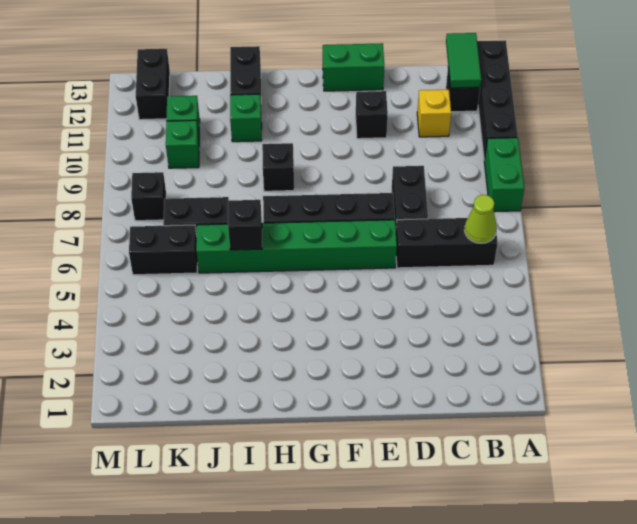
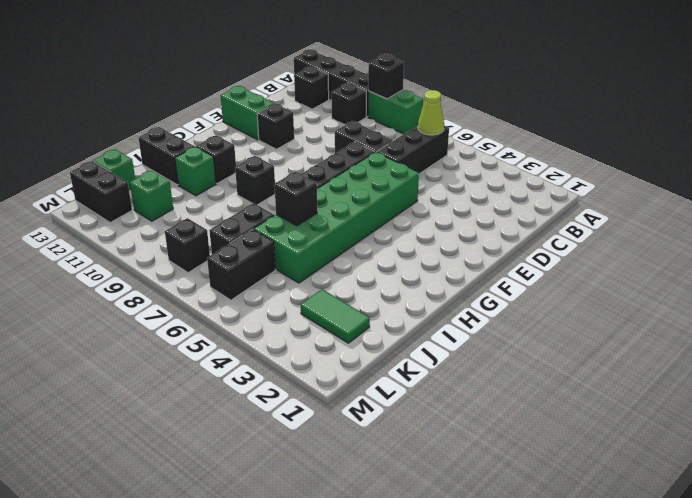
none -> black brick A9 level 2
none -> black brick B10 level 1
green tile B12:B13 level 2 -> green tile K2:K3 level 1
yellow brick C11 level 1 -> none
green brick E6:J6 level 1 -> green brick E5:J6 level 1
green brick E13:F13 level 1 -> green brick E12:E13 level 1
none -> black brick H11 level 1
green brick K10 level 1 -> green brick K13 level 1

